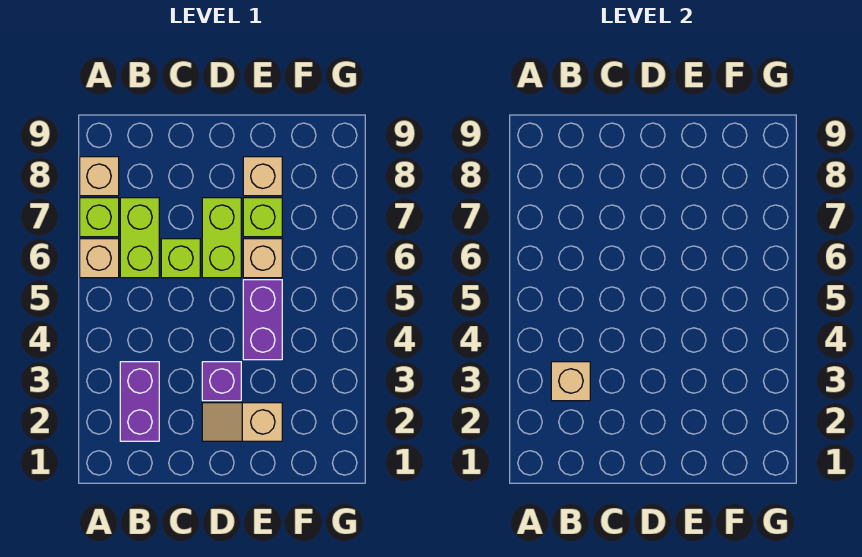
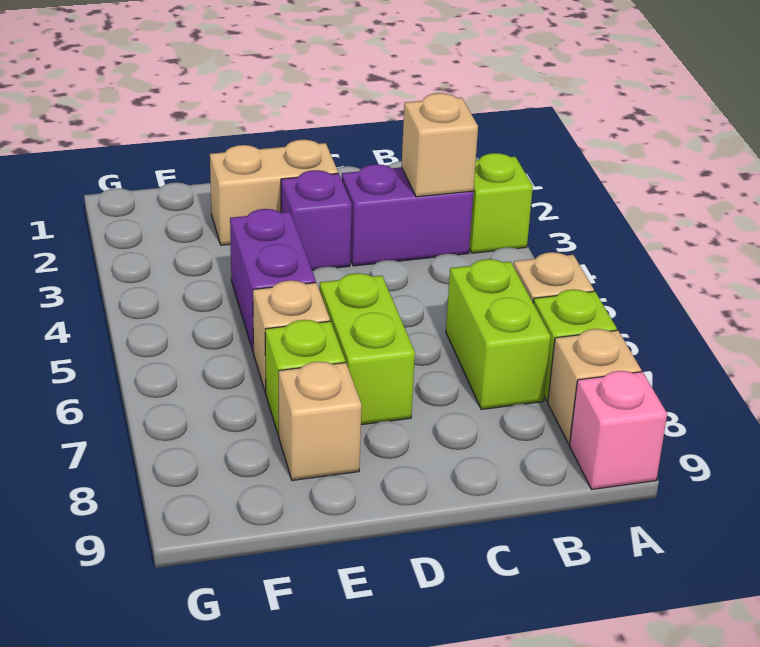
none -> pink brick A9 level 1
purple brick B2:B3 level 1 -> purple brick B3:C3 level 1
lime brick C6 level 1 -> lime brick A3 level 1
tan slope D2:E2 level 1 top E -> tan brick D2:E2 level 1

